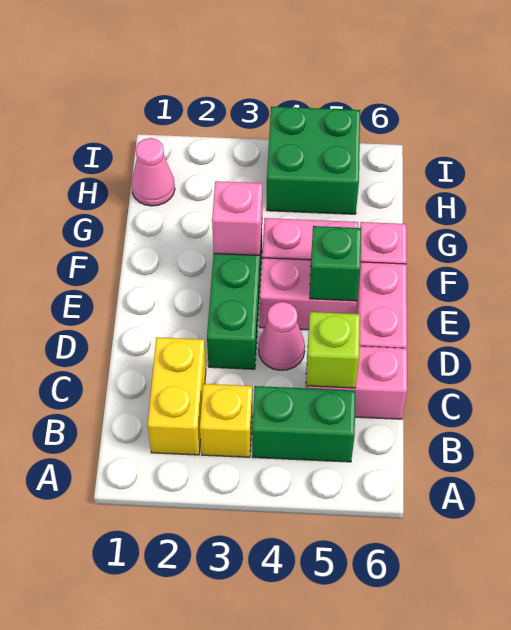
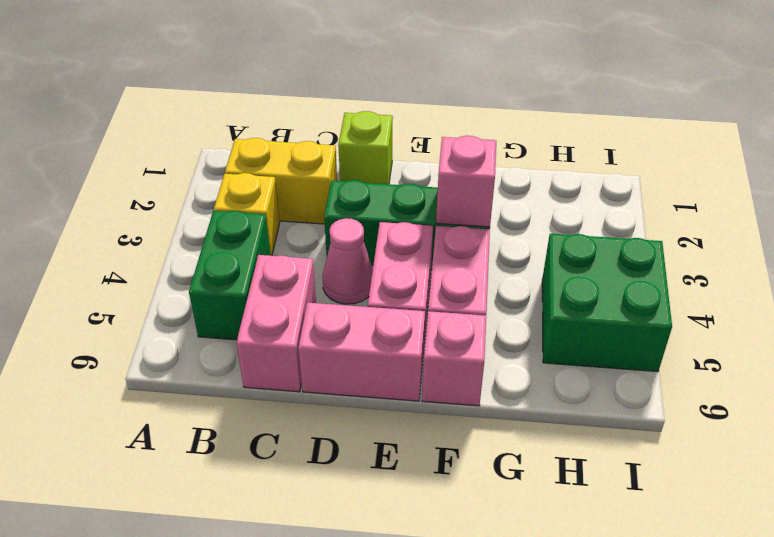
lime brick C5 level 2 -> lime brick D1 level 1
green brick E5 level 2 -> none
pink cone H1 level 1 -> none

